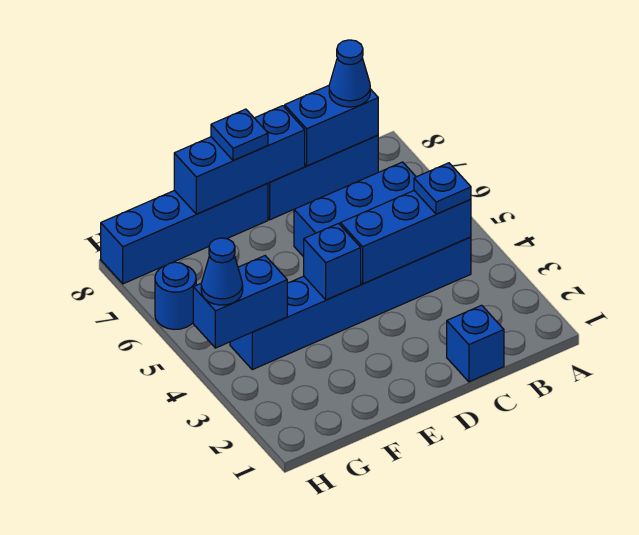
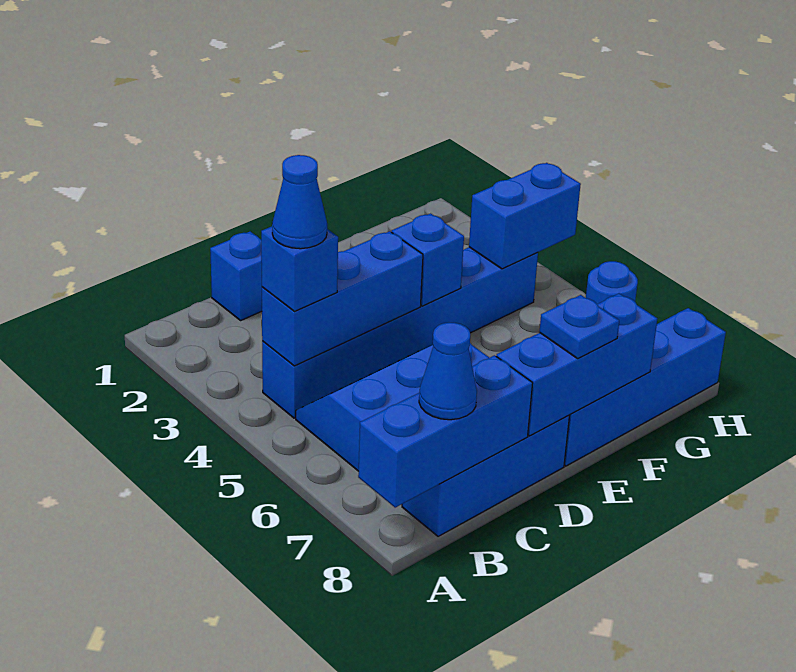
blue plate B4 level 3 -> blue brick B4 level 3
blue brick B8:C8 level 2 -> blue brick A8:C8 level 2
blue cone H4 level 3 -> blue cone B4 level 4

